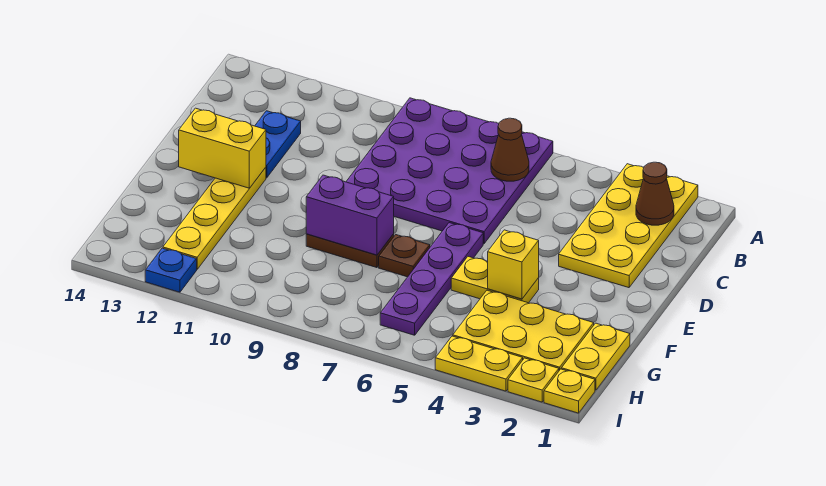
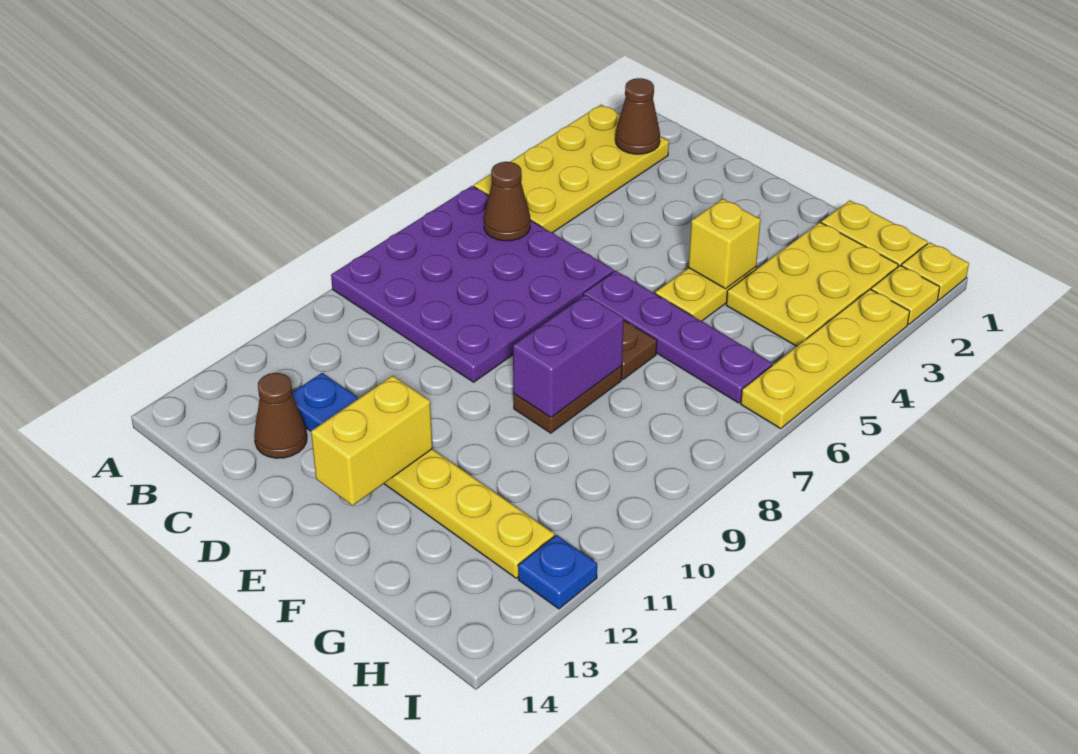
yellow plate A2:D3 level 1 -> yellow plate A2:B5 level 1
none -> brown cone C13 level 1
yellow plate I3:I4 level 1 -> yellow plate I3:I6 level 1

